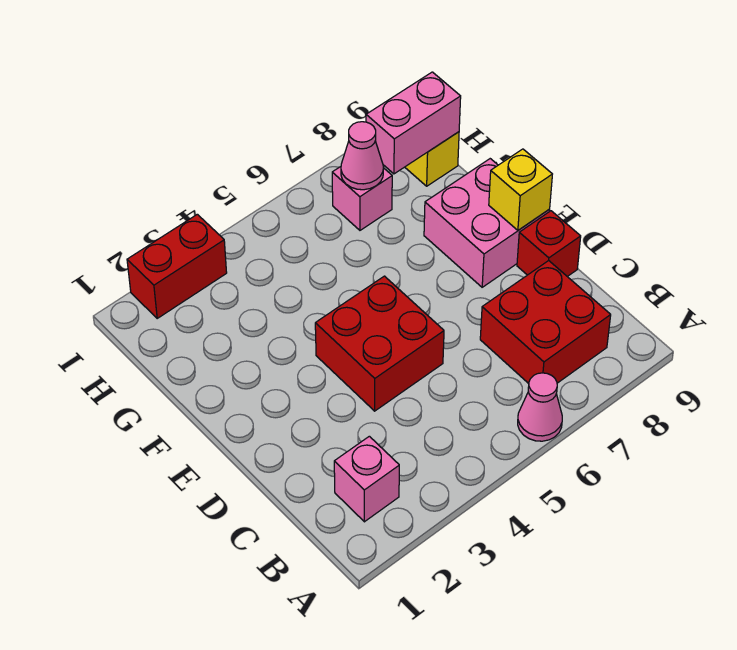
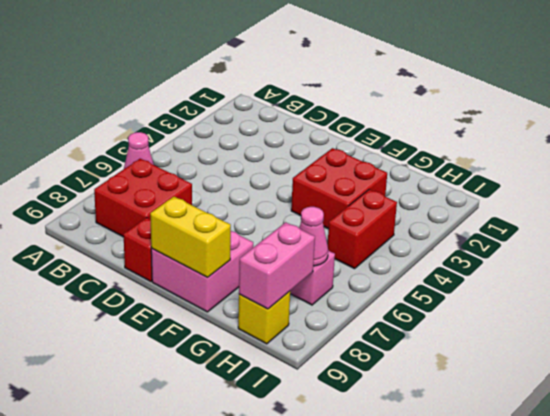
pink brick B2 level 1 -> none
red brick D4:E5 level 1 -> red brick F3:G4 level 1
yellow brick E9 level 2 -> yellow brick E9:F9 level 2
red brick I2:I3 level 1 -> red brick H4:H5 level 1

